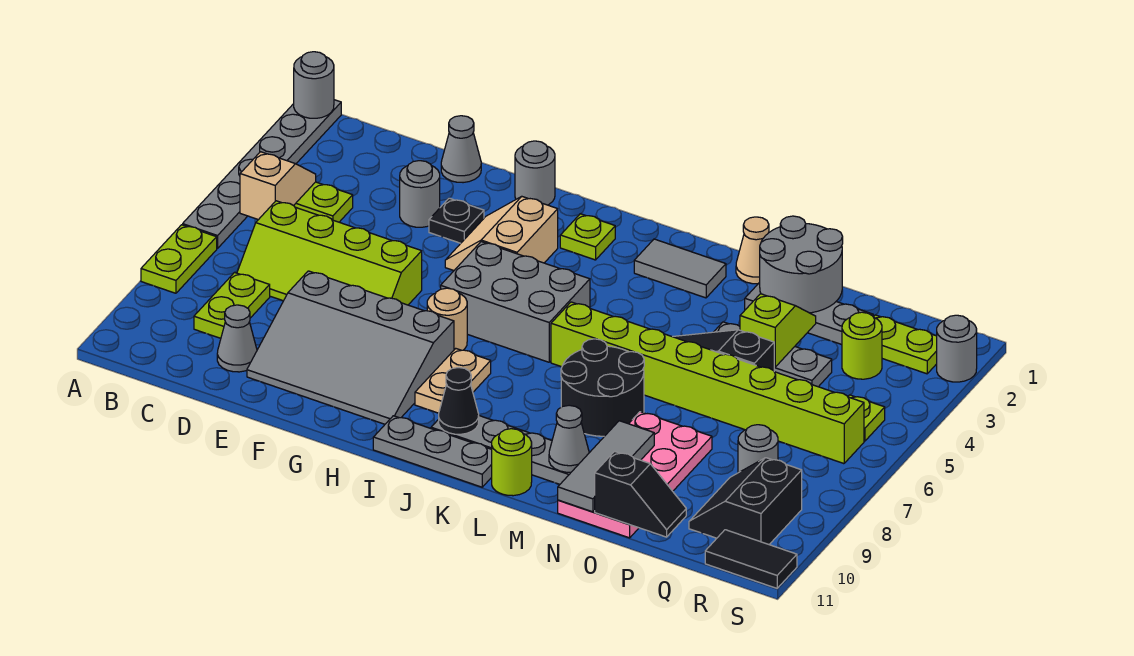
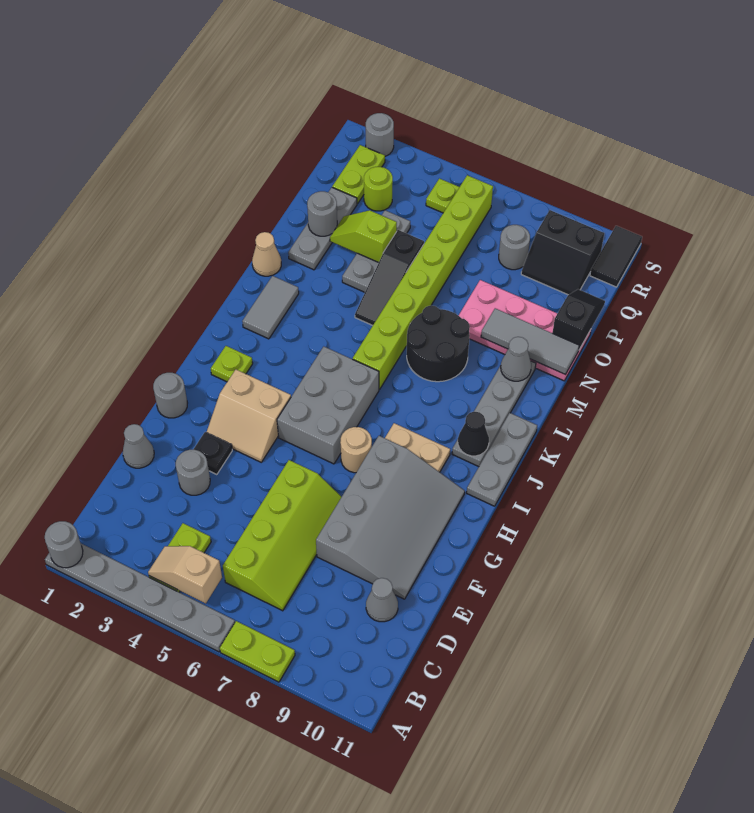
lime plate C8:C9 level 1 -> none
lime round brick L11 level 1 -> none
grey round brick N1:O2 level 2 -> grey round brick O2 level 2

